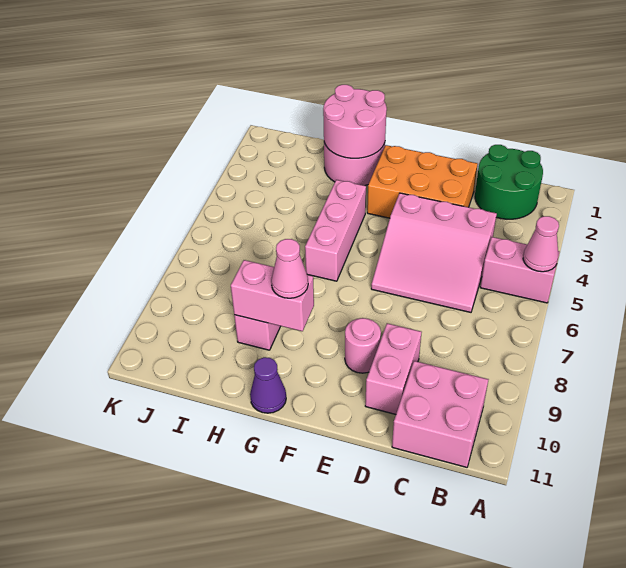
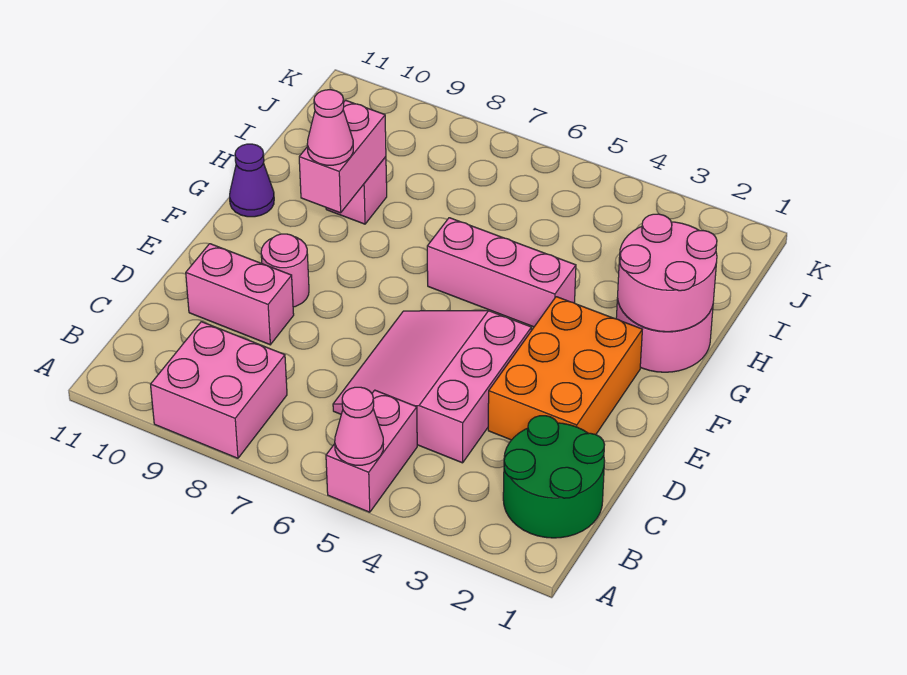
pink brick B10:C11 level 1 -> pink brick A8:B9 level 1

